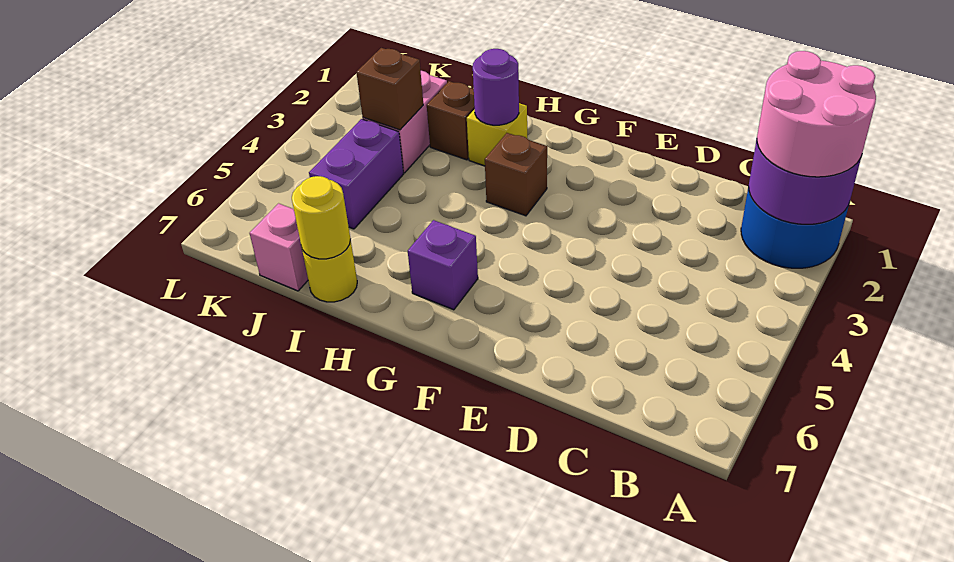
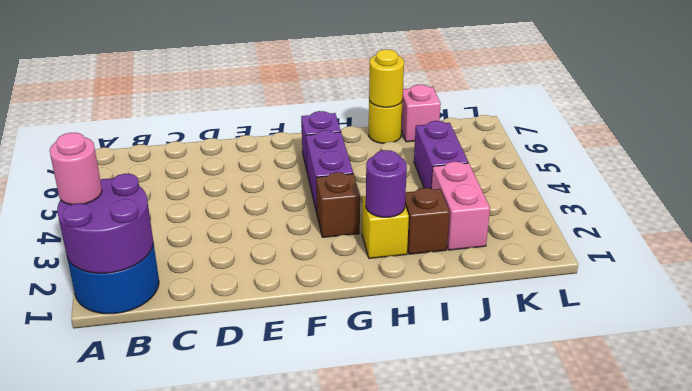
pink round brick A1:B2 level 3 -> pink round brick A2 level 3
none -> purple brick G4:G5 level 1
brown brick J3 level 2 -> none

